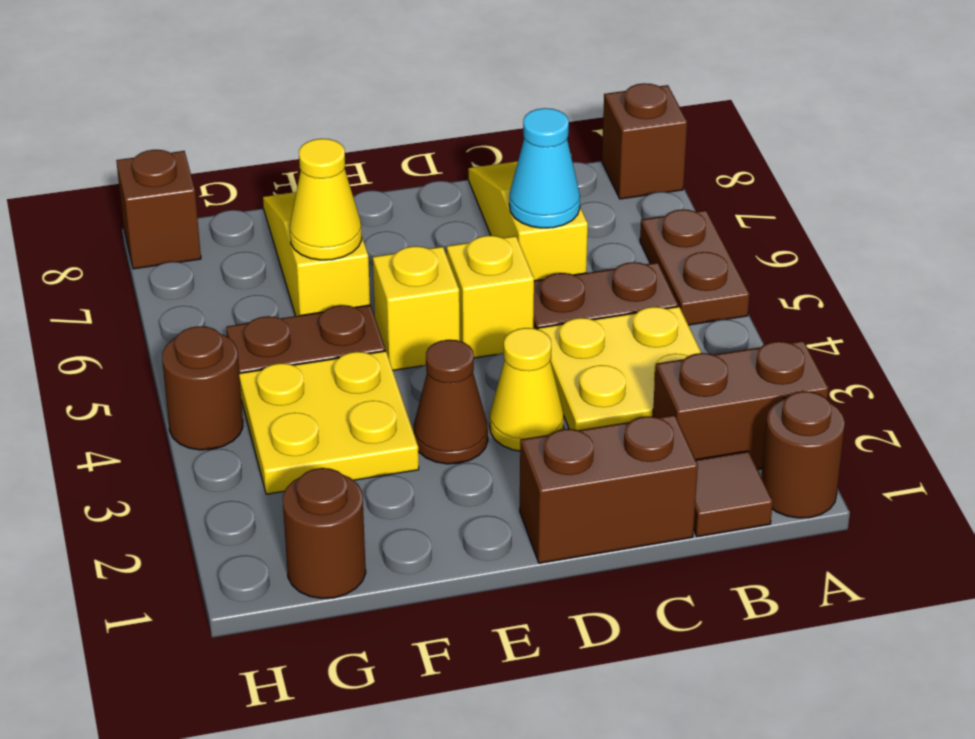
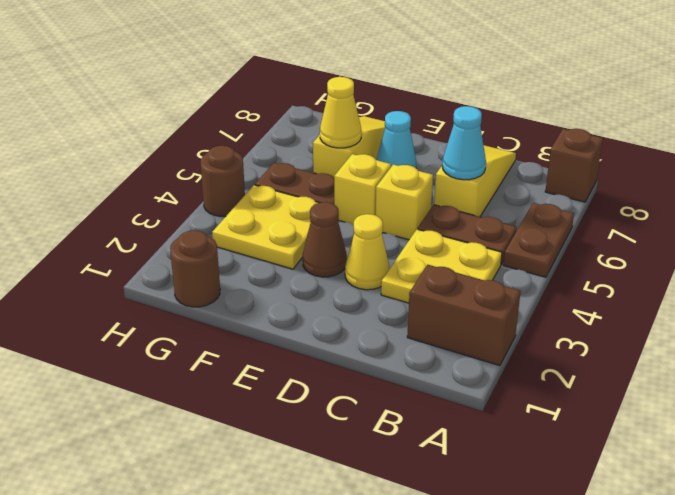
brown round brick A1 level 1 -> none
brown tile B1 level 1 -> none
brown brick C1:D1 level 1 -> none
none -> cyan cone E7 level 1
brown brick H8 level 1 -> none

